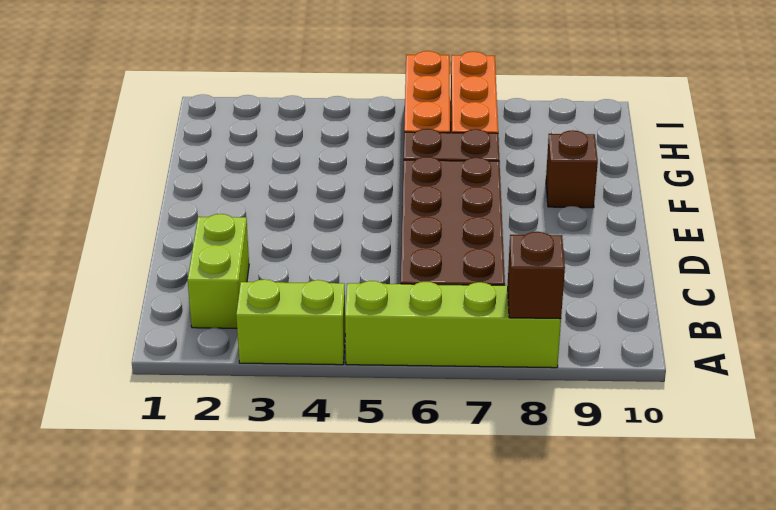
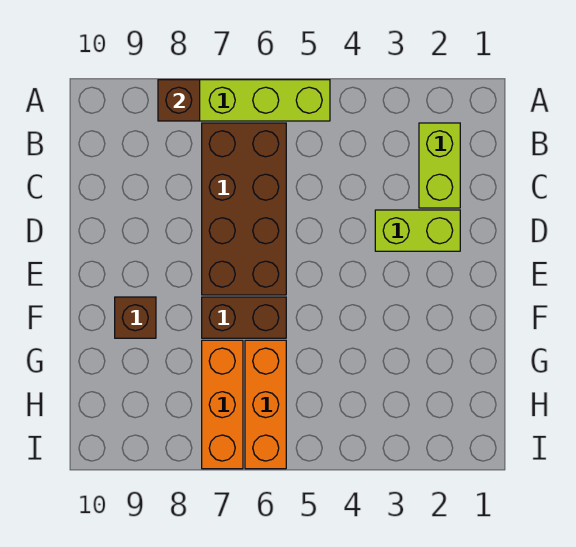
lime brick A3:A4 level 1 -> lime brick D2:D3 level 1

